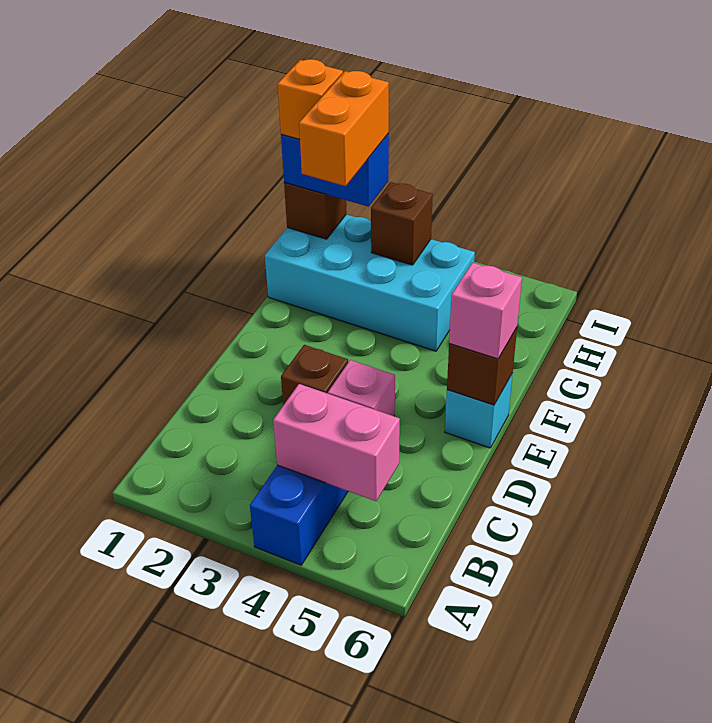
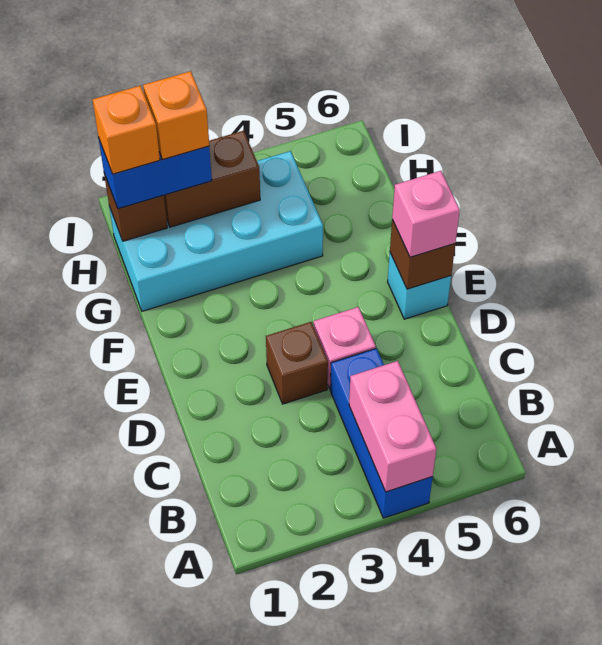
pink brick B4:B5 level 2 -> pink brick A4:B4 level 2
orange brick G2:H2 level 4 -> orange brick H2 level 4
brown brick H3 level 2 -> brown brick H2:H3 level 2

